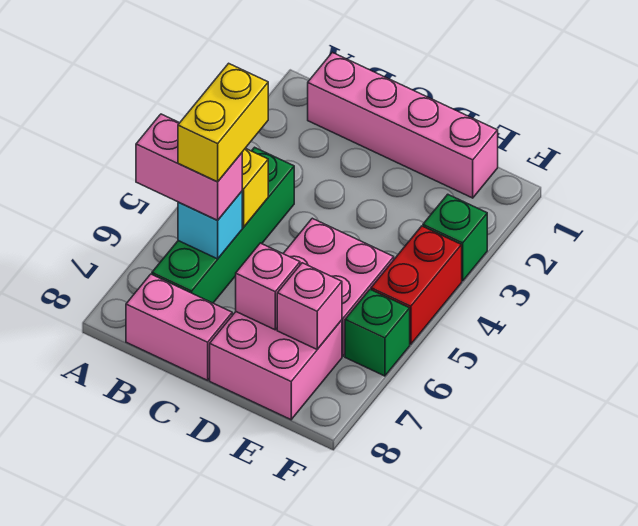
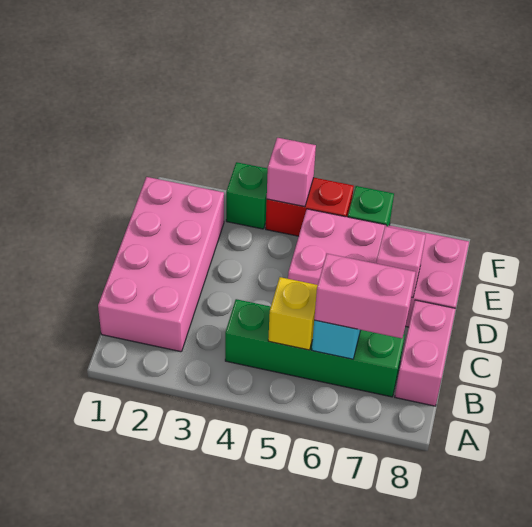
pink brick A6:B6 level 3 -> pink brick B6:B7 level 3
pink brick B1:E1 level 1 -> pink brick B1:E2 level 1
yellow brick B5:B6 level 4 -> none
pink brick E7 level 2 -> pink brick F4 level 2

